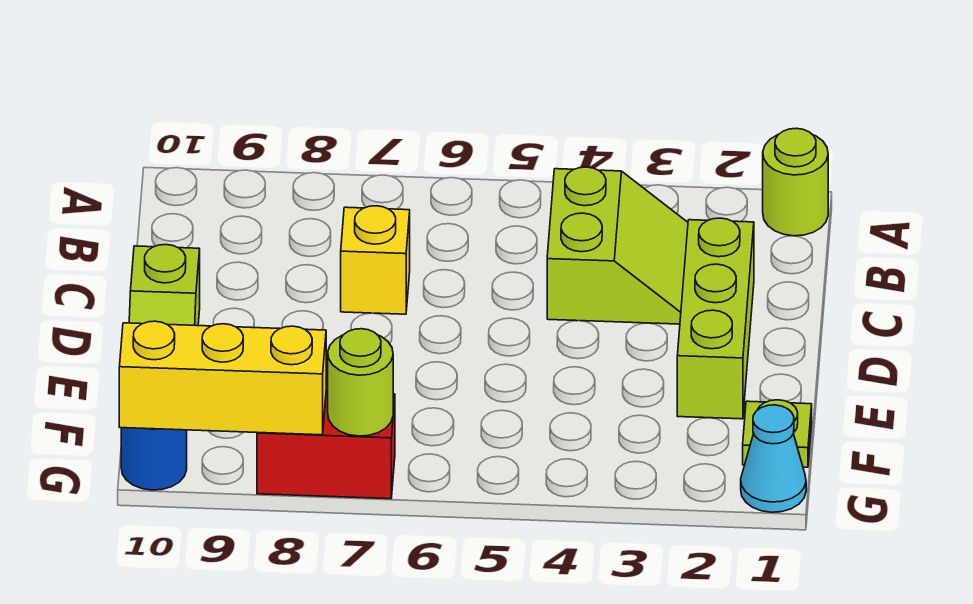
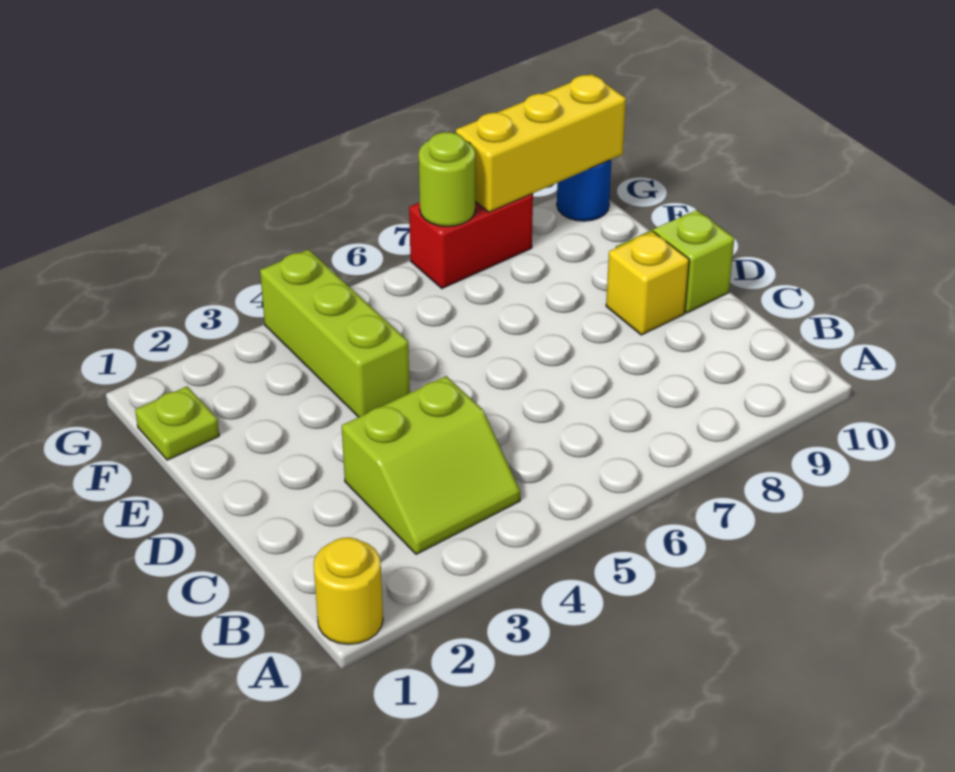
lime round brick A1 level 1 -> yellow round brick A1 level 1
lime slope B3:C4 level 1 top 4 -> lime slope B3:C4 level 1 top C
lime brick C2:E2 level 1 -> lime brick E4:G4 level 1
yellow brick C7 level 1 -> yellow brick D9 level 1
cyan cone G1 level 1 -> none

